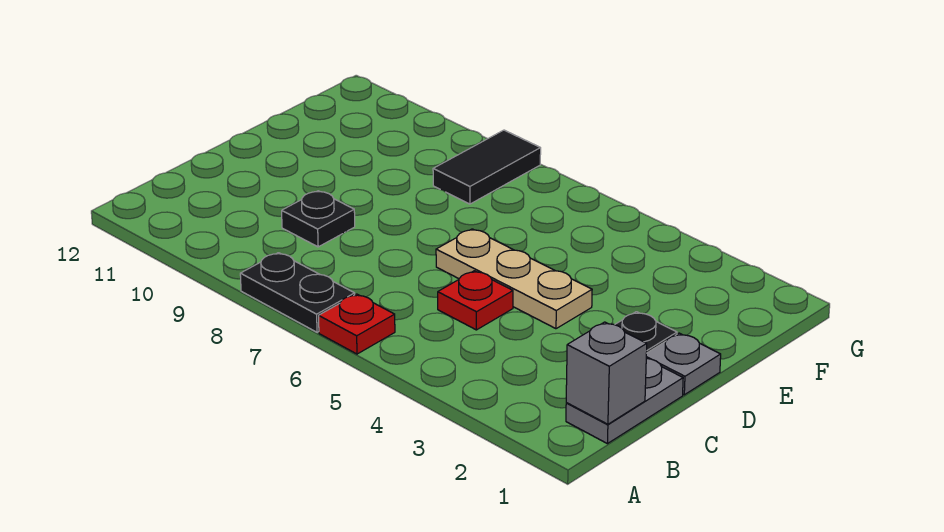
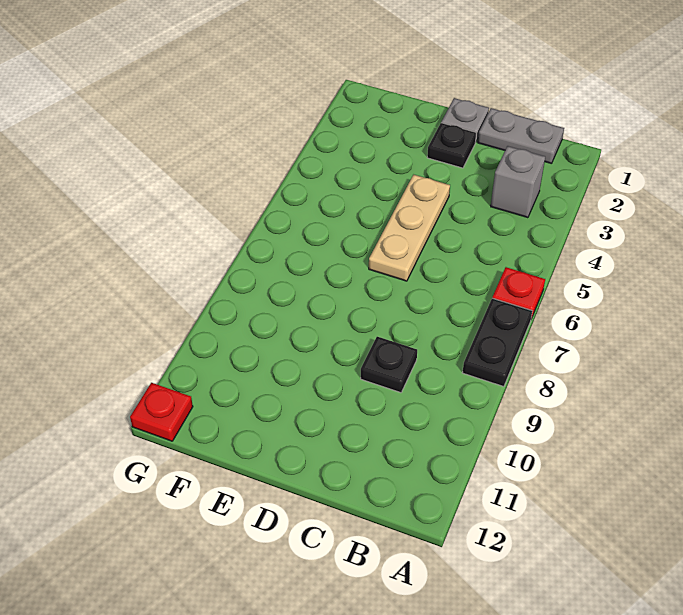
grey brick B1 level 2 -> grey brick B3 level 1
red plate C5 level 1 -> red plate G12 level 1
black tile F8:G8 level 1 -> none

